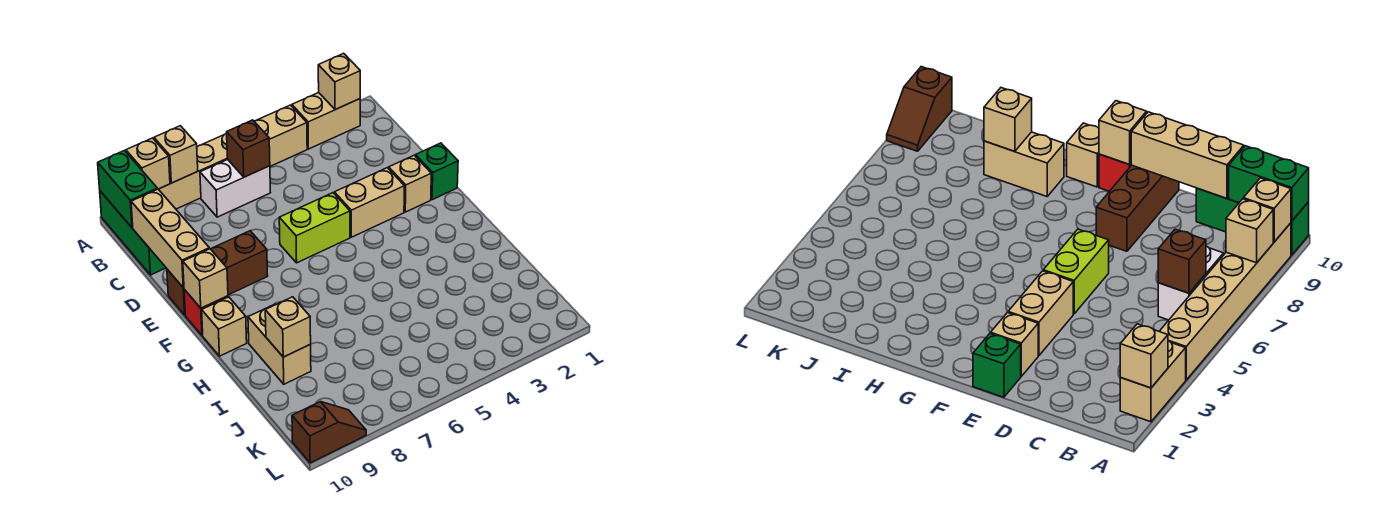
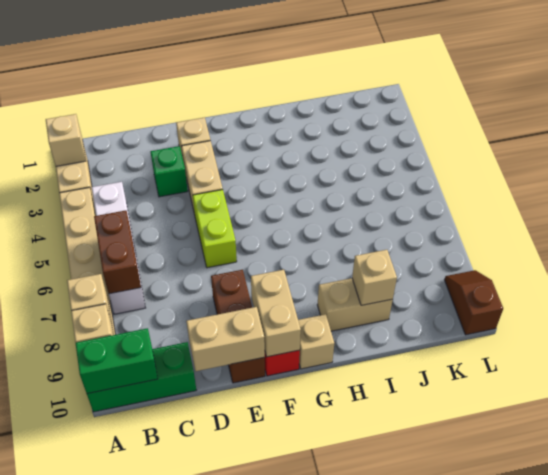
white brick B6:B7 level 1 -> white brick B4:B7 level 1
brown brick B6 level 2 -> brown brick B6:B7 level 2
tan brick C10:E10 level 2 -> tan brick D10:E10 level 2
green brick E1 level 1 -> green brick D3 level 1
tan brick F10 level 2 -> tan brick F9:F10 level 2

